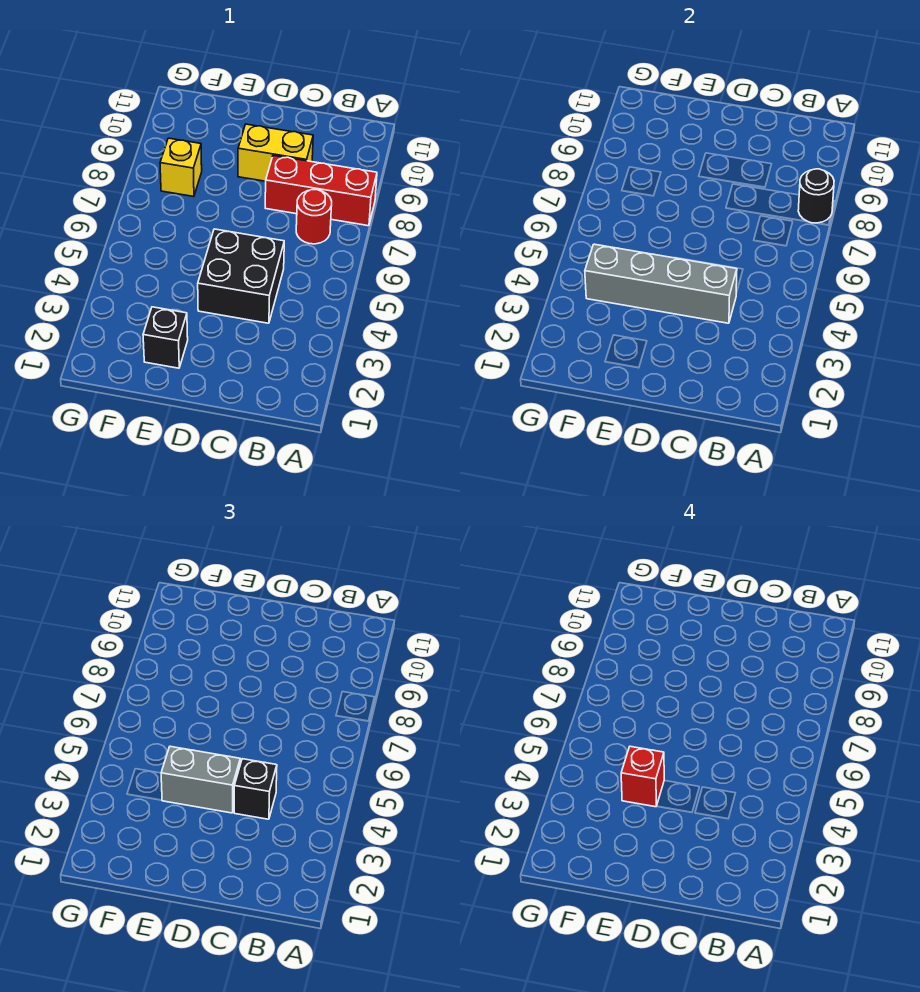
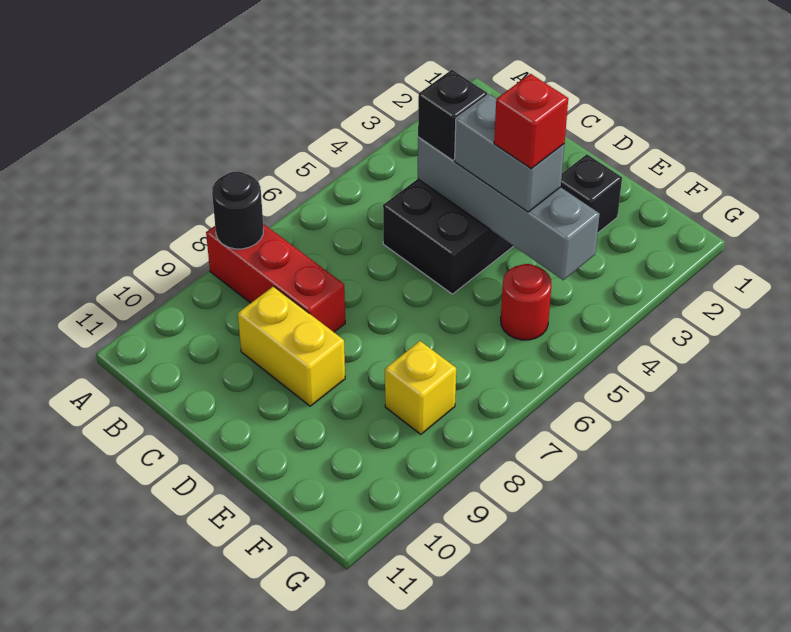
red round brick B7 level 1 -> red round brick F5 level 1

